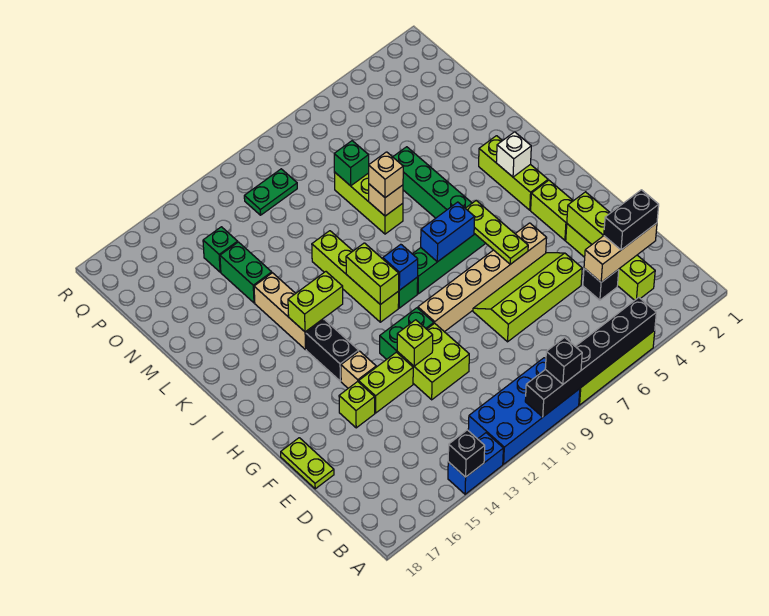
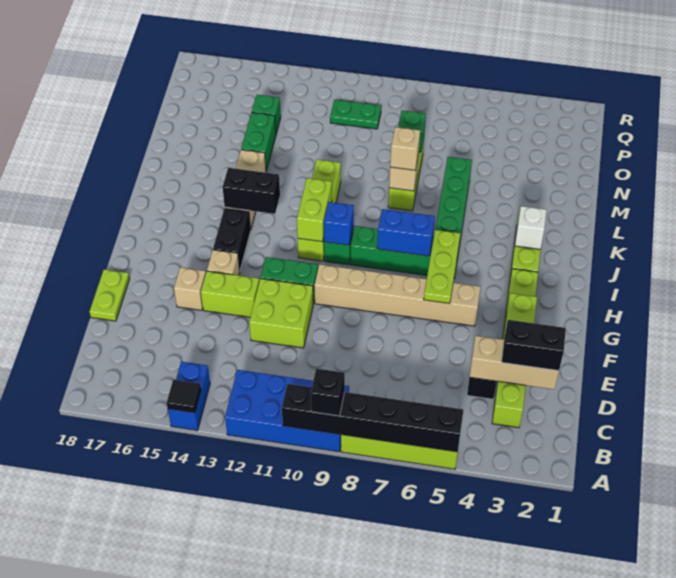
blue brick A13:A14 level 1 -> blue brick A14:B14 level 1
black brick A14 level 2 -> black tile A14 level 2
lime slope E5:F8 level 1 top E -> none
lime brick F12 level 2 -> none
lime brick F15 level 1 -> tan brick F15 level 1
lime brick J13:J14 level 2 -> black brick J13:J14 level 2

